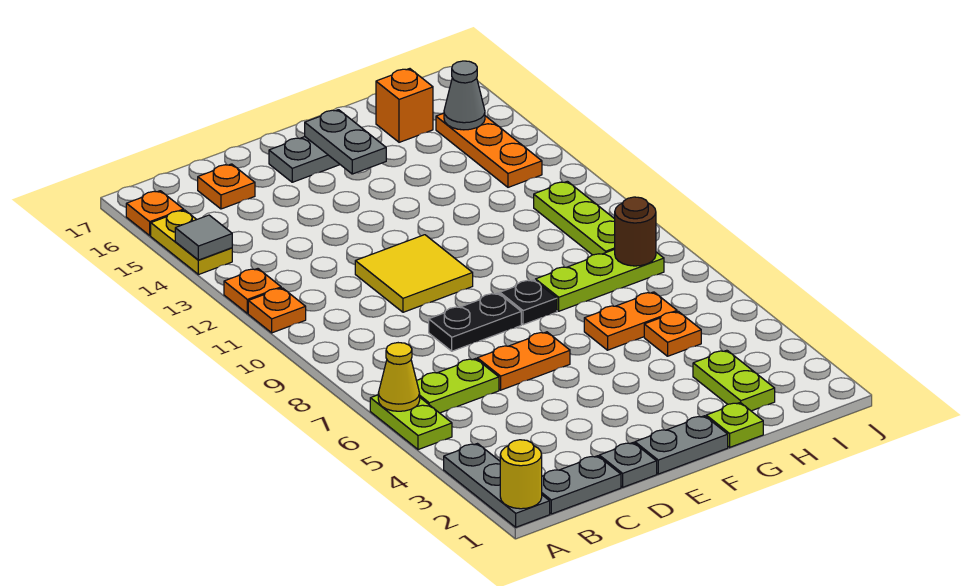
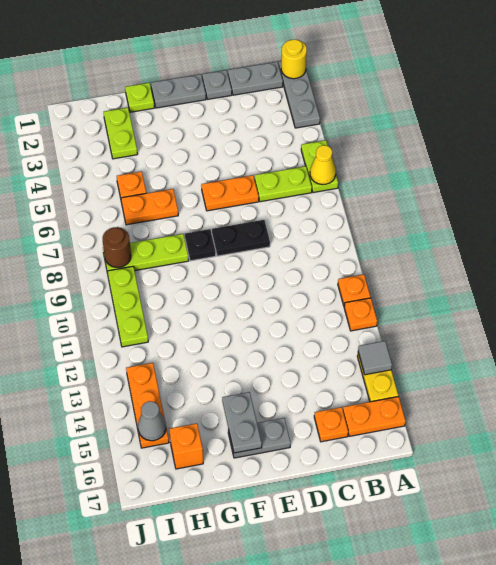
orange plate A16 level 1 -> orange plate A16:B16 level 1
yellow tile D10:E11 level 1 -> none

